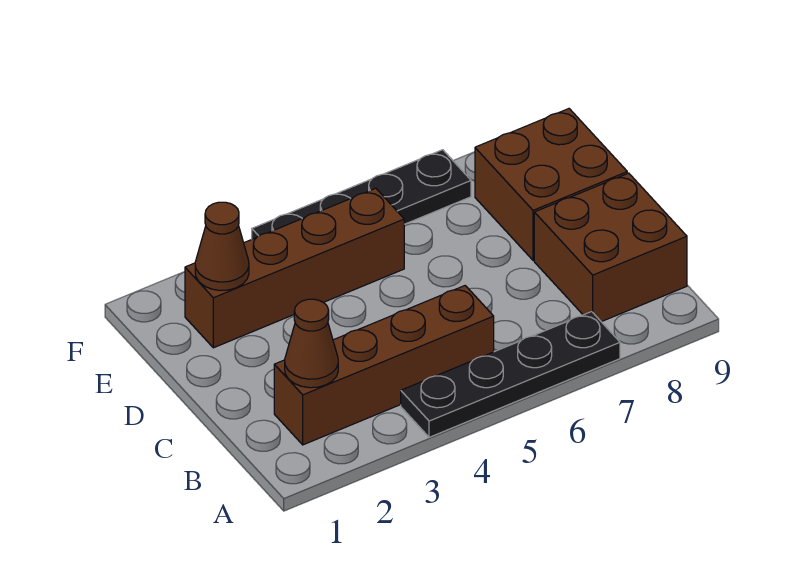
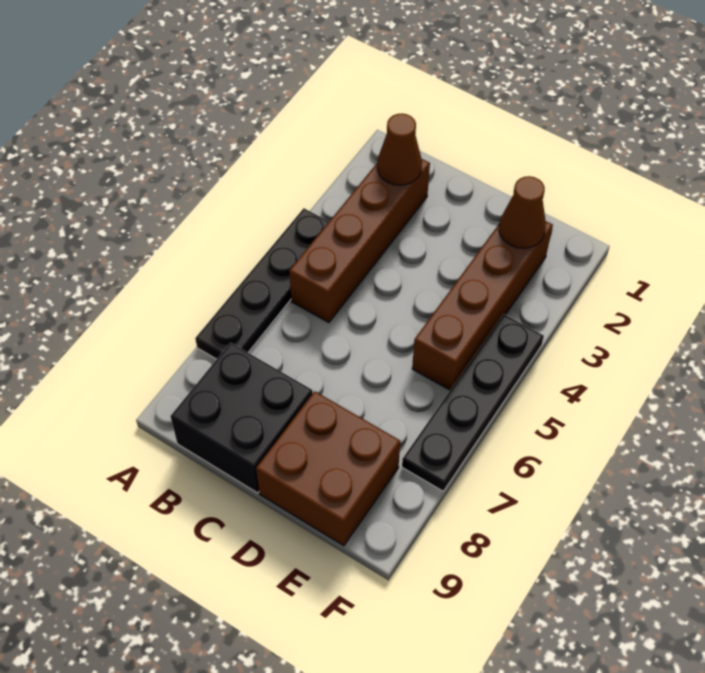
brown brick B8:C9 level 1 -> black brick B8:C9 level 1

